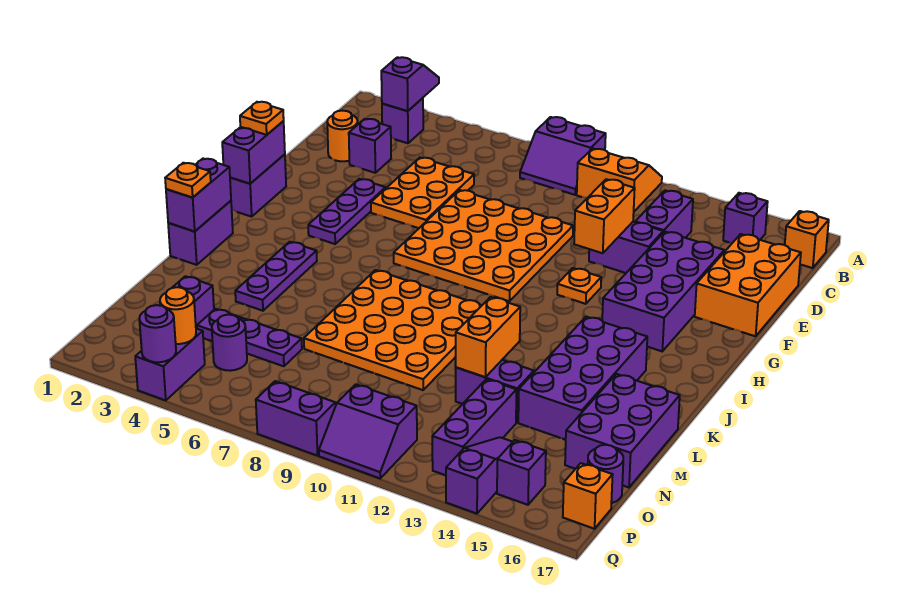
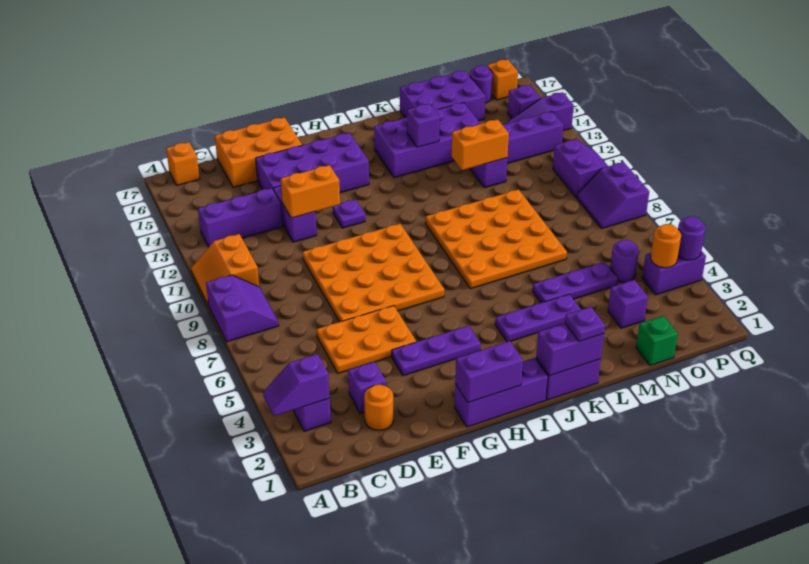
purple brick B15 level 1 -> purple brick K14 level 2
purple brick C13:D13 level 1 -> purple brick B13:D13 level 1
purple brick G1:H1 level 1 -> purple brick G1:I1 level 1
orange plate G1 level 3 -> none
orange plate G12 level 1 -> purple plate G12 level 1
orange plate K1 level 3 -> purple plate K1 level 3
none -> green brick N1 level 1
purple plate N4:N6 level 1 -> purple plate L5:N5 level 1

